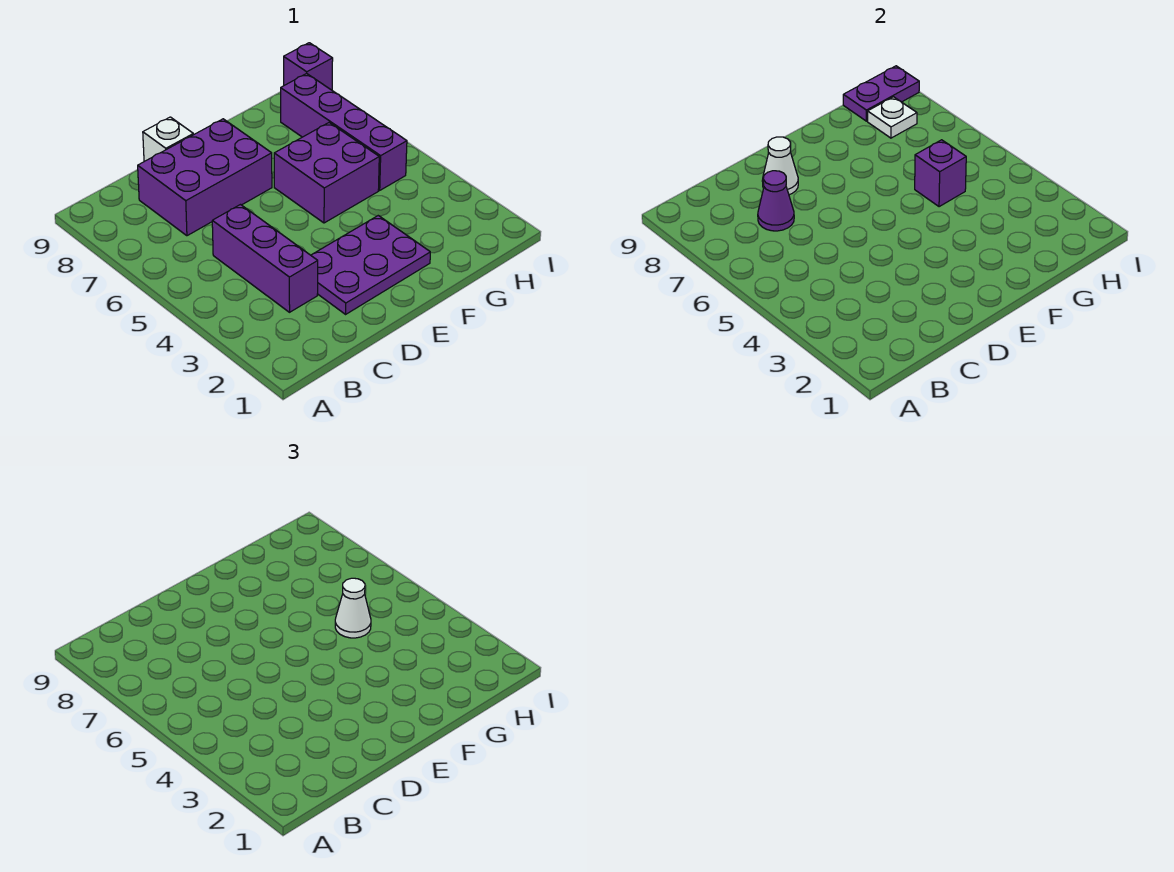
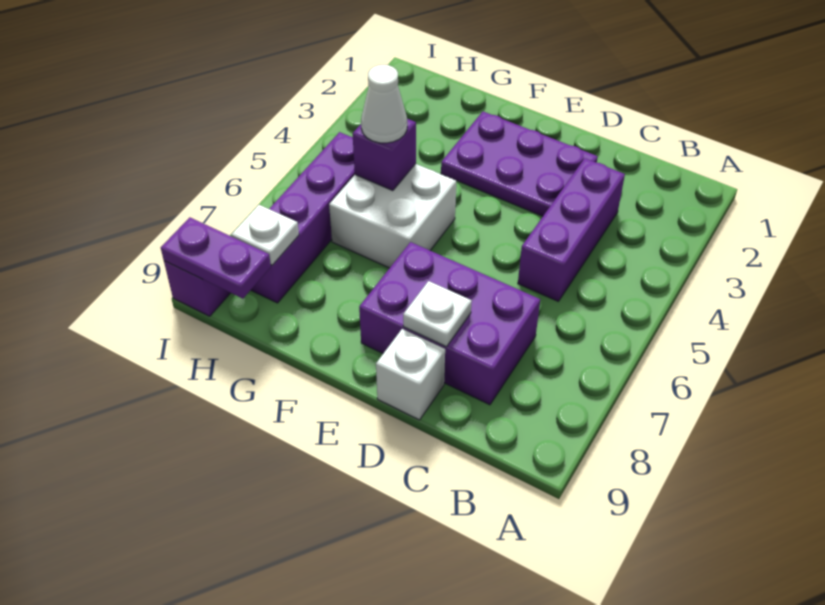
purple cone C7 level 2 -> none
white cone D8 level 2 -> white plate D8 level 2
purple brick F5:G6 level 1 -> white brick F5:G6 level 1

